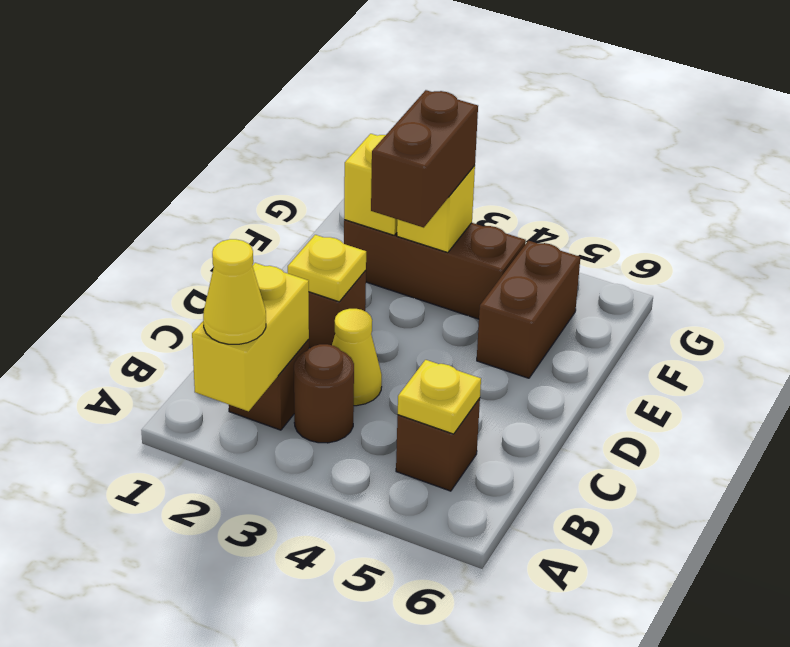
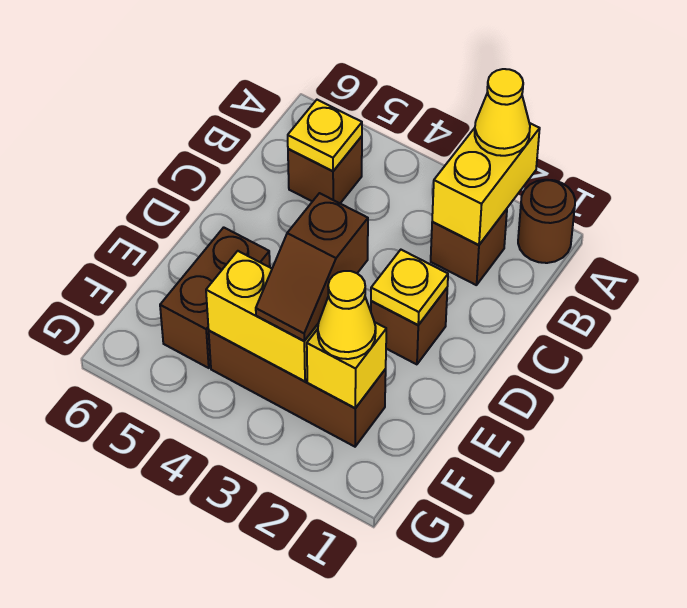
brown round brick B3 level 1 -> brown round brick A1 level 1
yellow cone C3 level 1 -> yellow cone F2 level 3
brown brick E3:F3 level 3 -> brown slope E3:F3 level 3 top E
yellow brick F3 level 2 -> yellow brick F3:F4 level 2

